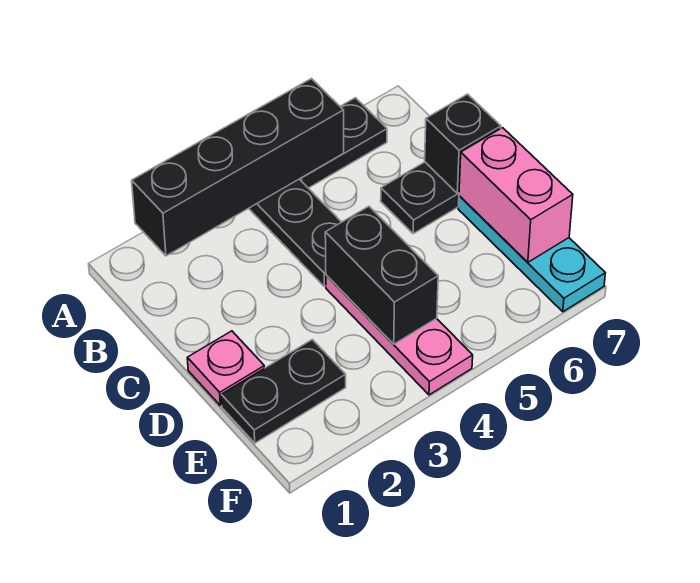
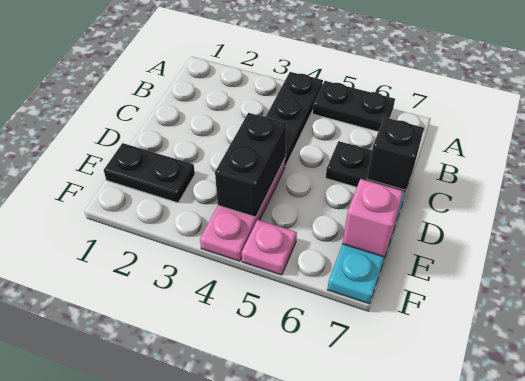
black brick A2:A5 level 2 -> none
pink plate D1 level 1 -> pink plate F5 level 1
pink brick D7:E7 level 2 -> pink brick E7 level 2

